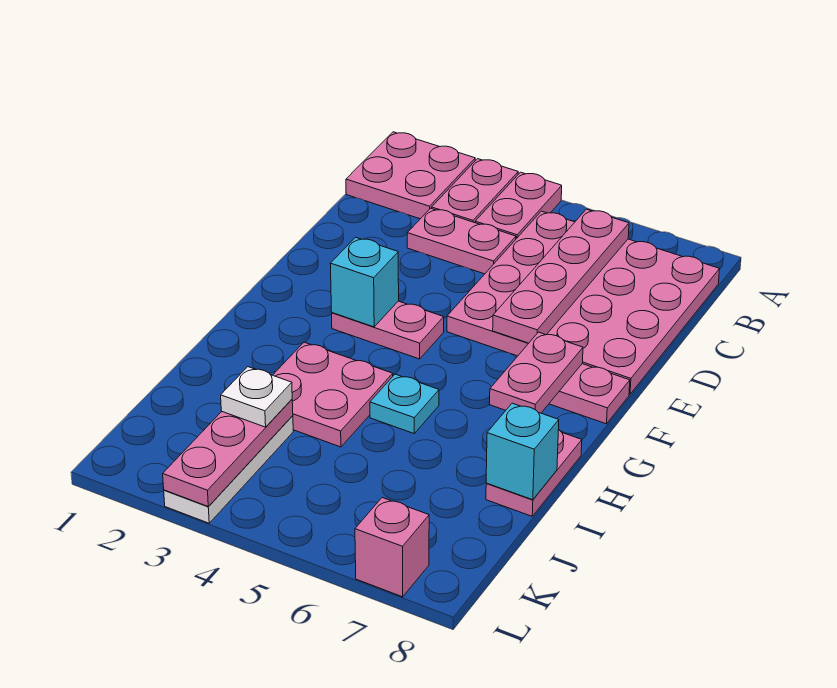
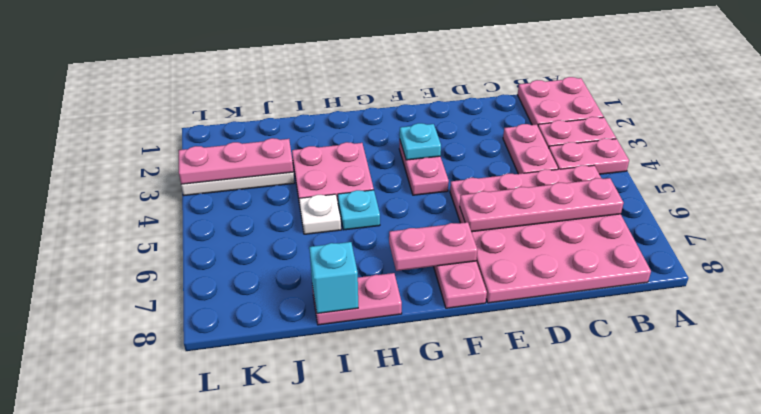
cyan brick F3 level 2 -> cyan plate F3 level 2
white plate J3 level 3 -> white plate I5 level 1
pink brick L7 level 1 -> none

